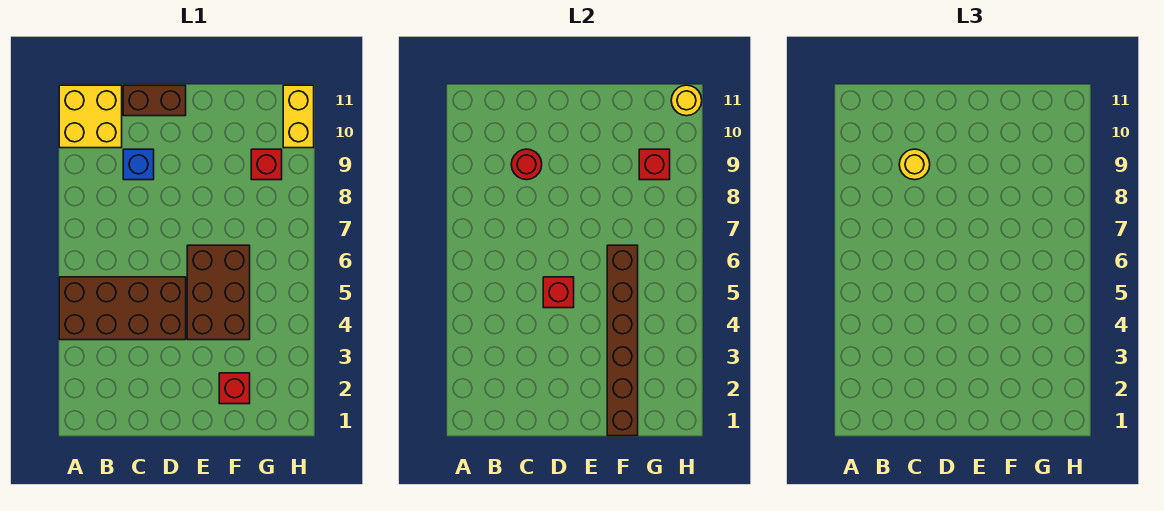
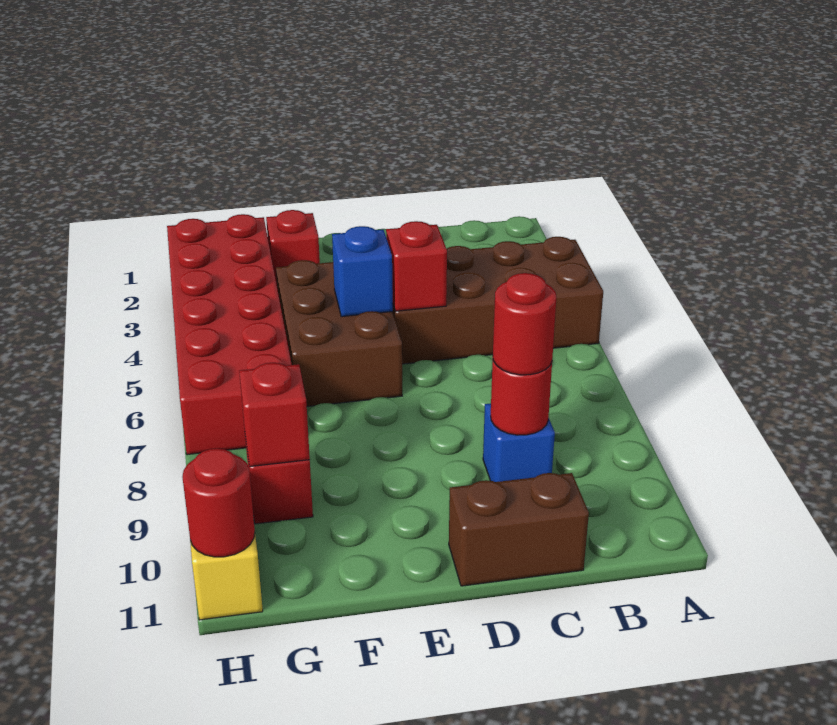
yellow brick A10:B11 level 1 -> none
yellow round brick C9 level 3 -> red round brick C9 level 3
none -> blue brick E5 level 2
brown brick F1:F6 level 2 -> none
none -> red brick G2:H7 level 1
yellow round brick H11 level 2 -> red round brick H11 level 2

